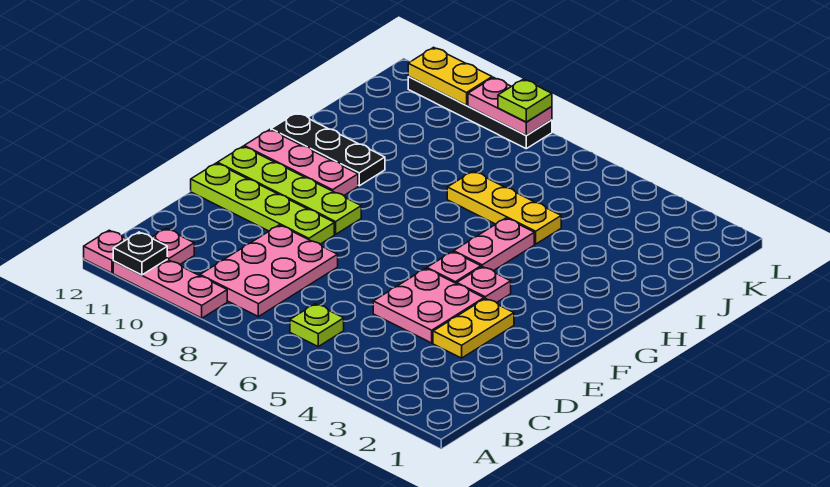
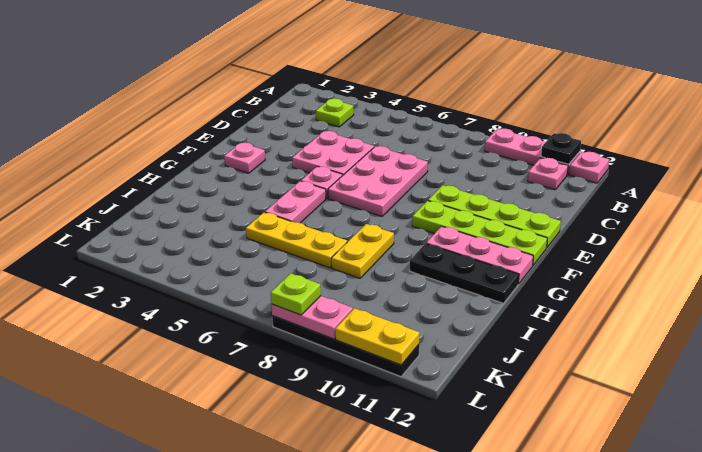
lime plate B6 level 1 -> lime plate B3 level 1
pink plate B8:D9 level 1 -> pink plate D6:F7 level 1
yellow plate D3:E3 level 1 -> yellow plate H8:I8 level 1
pink plate F4 level 1 -> pink plate F2 level 1

